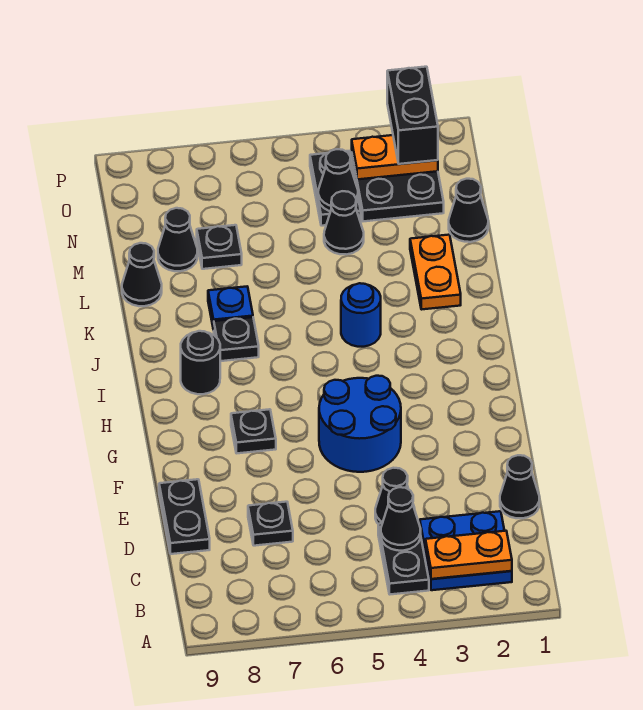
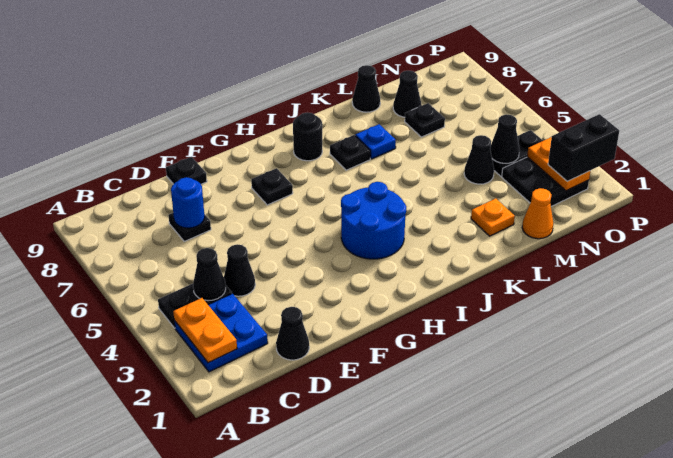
black plate D9:E9 level 1 -> black plate E9 level 1
blue round brick F4:G5 level 1 -> blue round brick H3:I4 level 1
blue round brick J4 level 1 -> blue round brick D7 level 2
orange plate K2:L2 level 1 -> orange plate L2 level 1
black cone M1 level 1 -> orange cone M1 level 1

